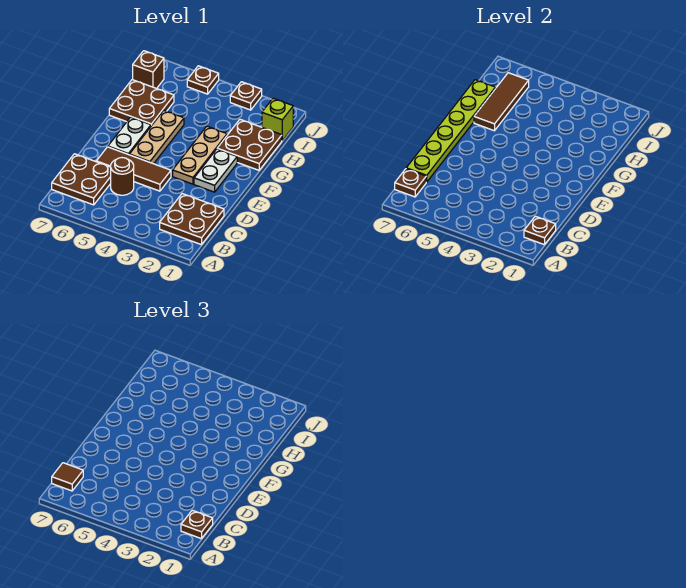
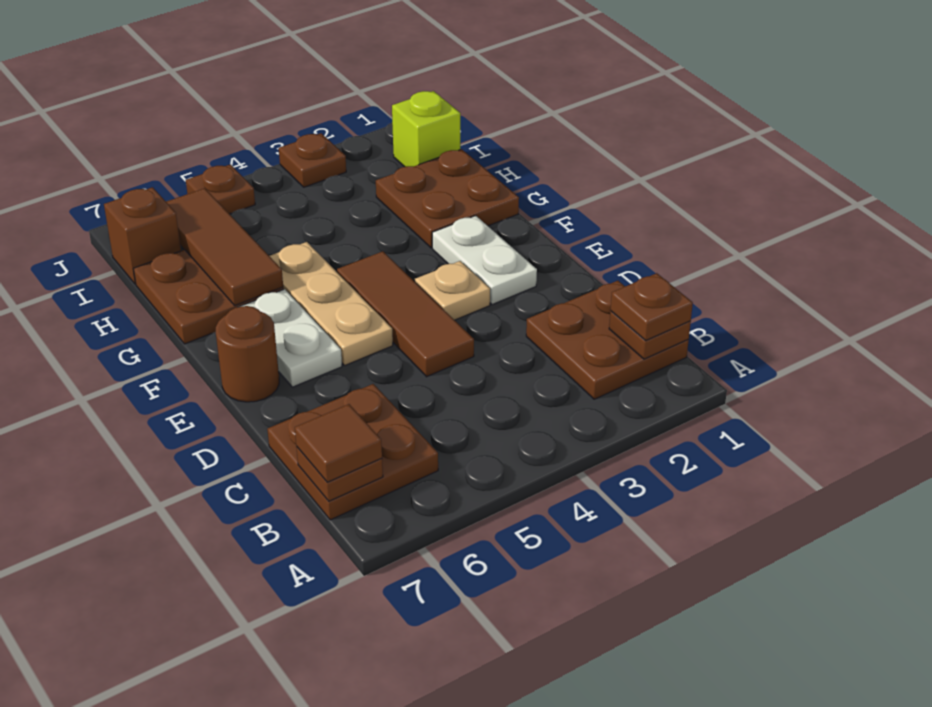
brown round brick C5 level 1 -> brown round brick E7 level 1
lime plate C7:H7 level 2 -> none
brown tile D4:D6 level 1 -> brown tile D4:F4 level 1
tan plate E3:G3 level 1 -> tan plate E3 level 1

